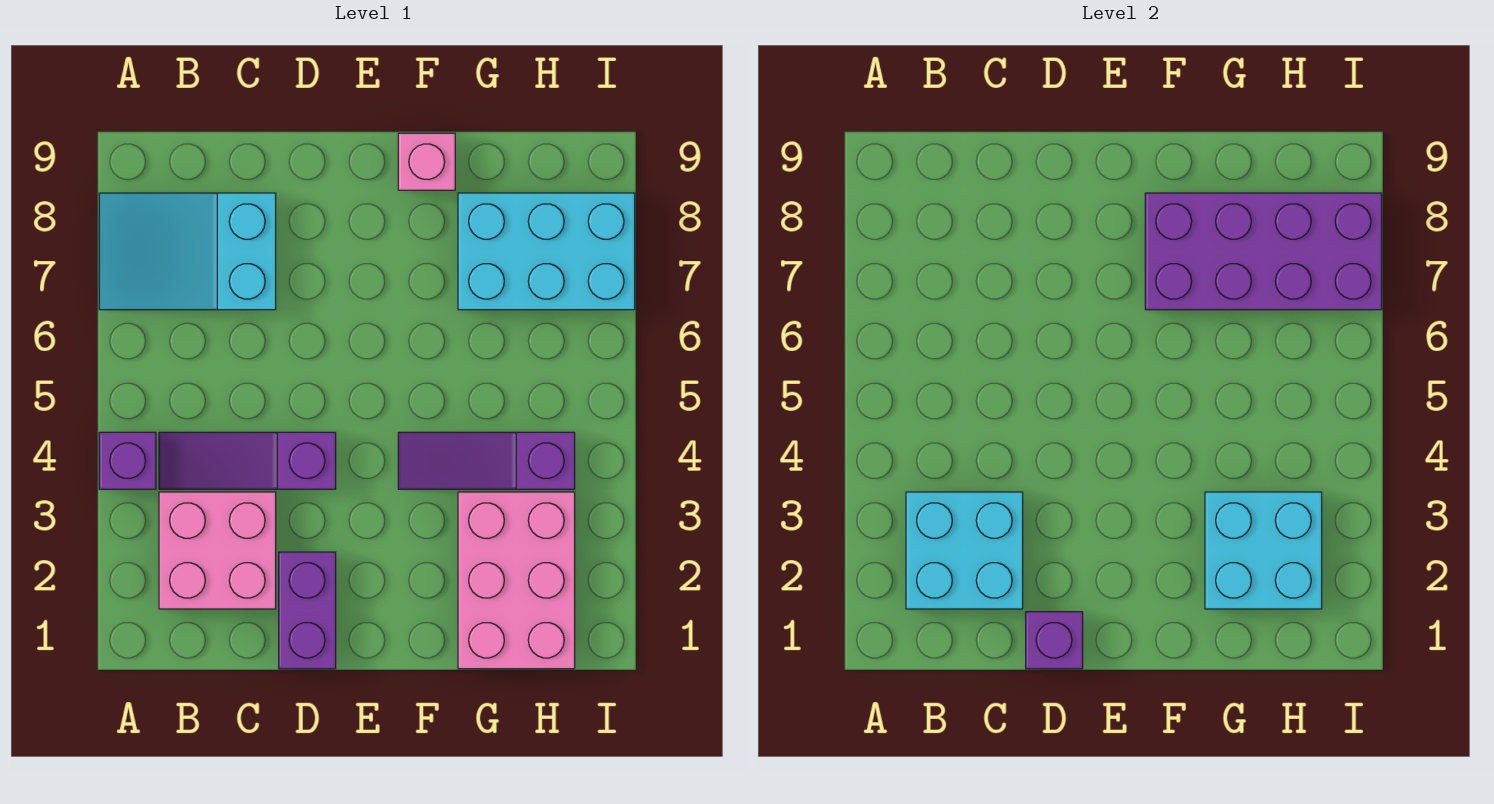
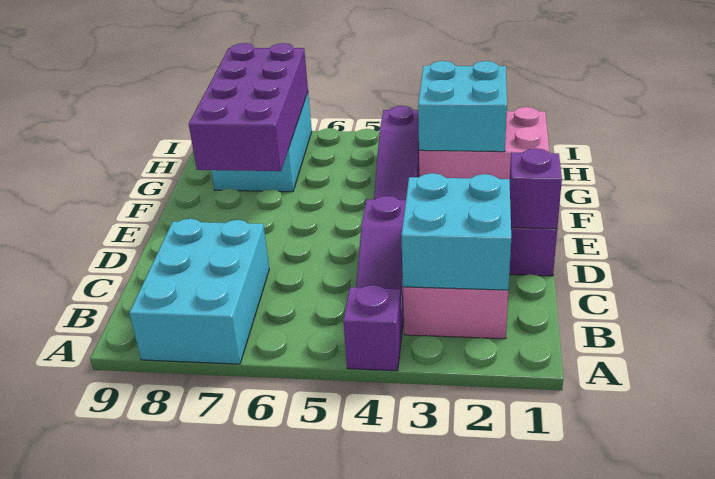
cyan slope A7:C8 level 1 top C -> cyan brick A7:C8 level 1
pink brick F9 level 1 -> none

